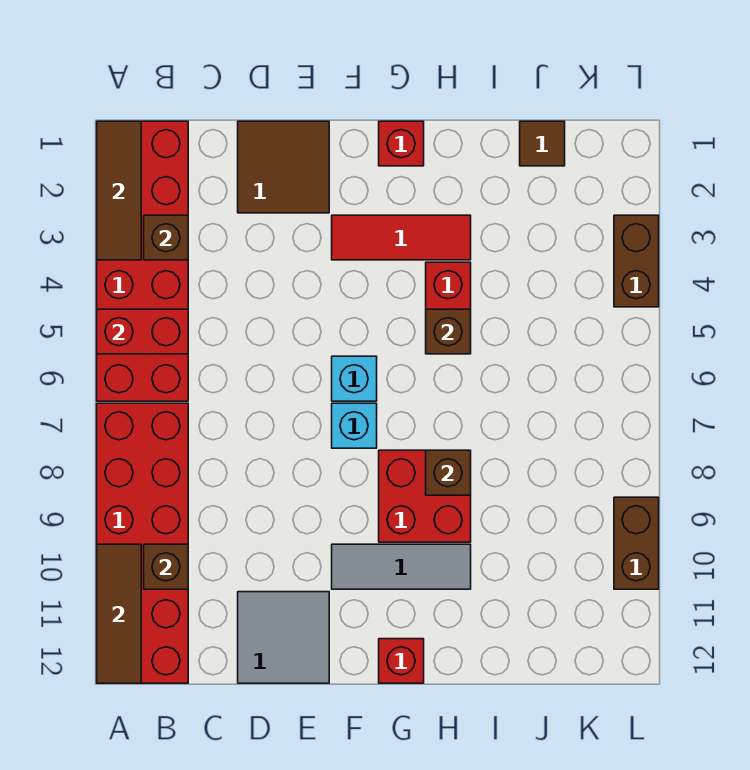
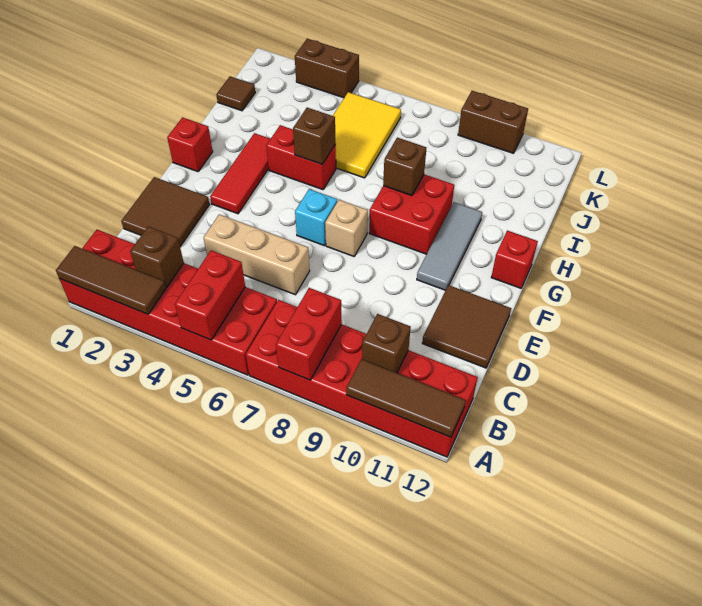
none -> red brick A8:B8 level 2
none -> tan brick D4:D6 level 1
grey tile D11:E12 level 1 -> brown tile D11:E12 level 1
cyan brick F7 level 1 -> tan brick F7 level 1
none -> yellow tile I5:K6 level 1

